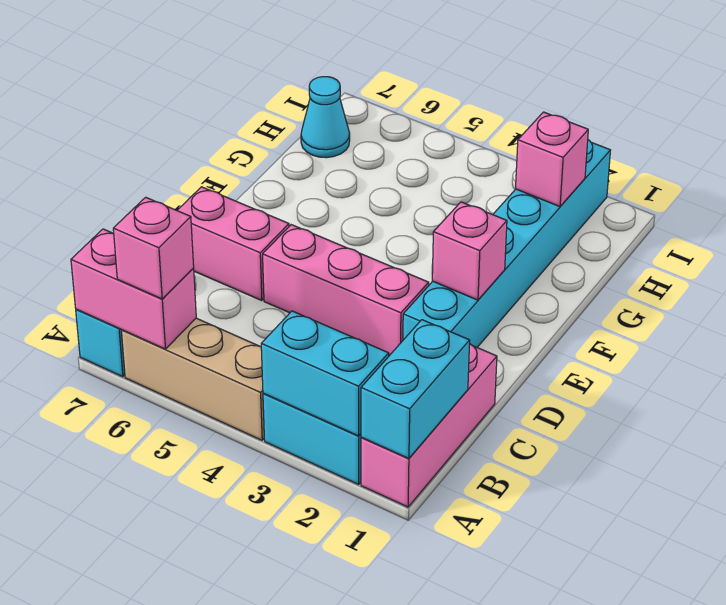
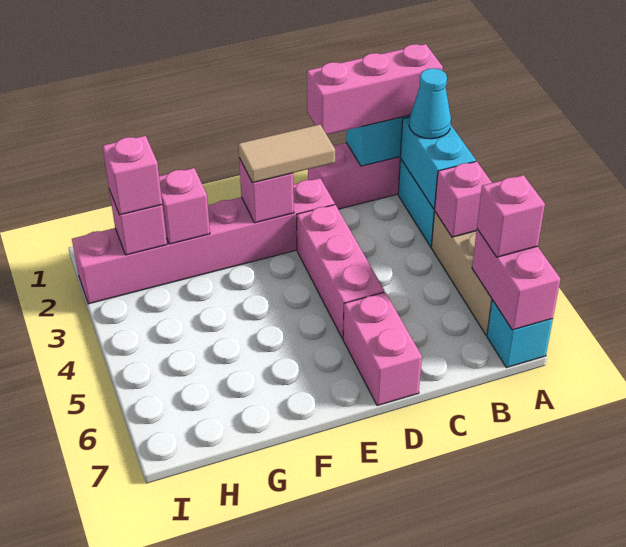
none -> pink brick A1:C1 level 3
none -> pink brick A4 level 2
cyan brick D2:I2 level 1 -> pink brick D2:I2 level 1
none -> tan tile D2:E2 level 3
none -> pink brick G2 level 2
none -> pink brick H2 level 3
cyan cone H7 level 1 -> cyan cone A2 level 3

